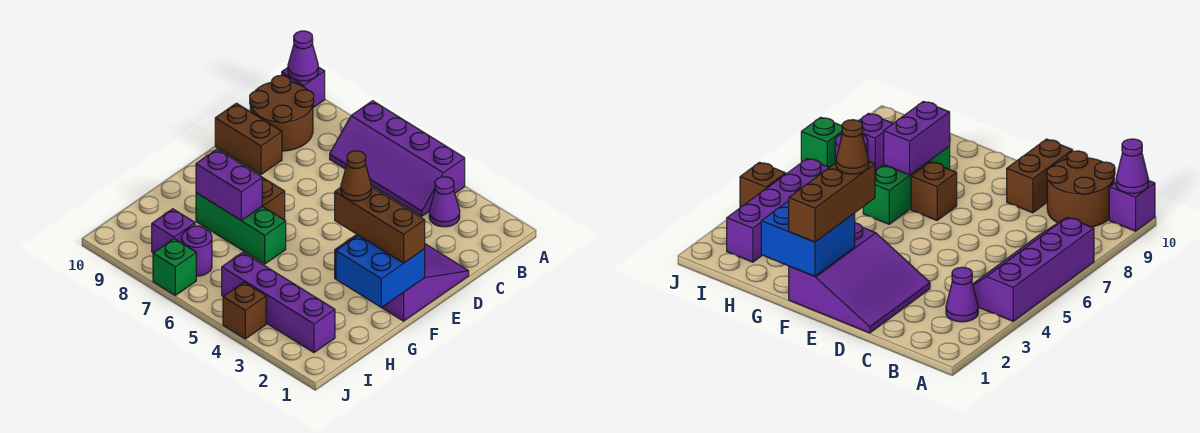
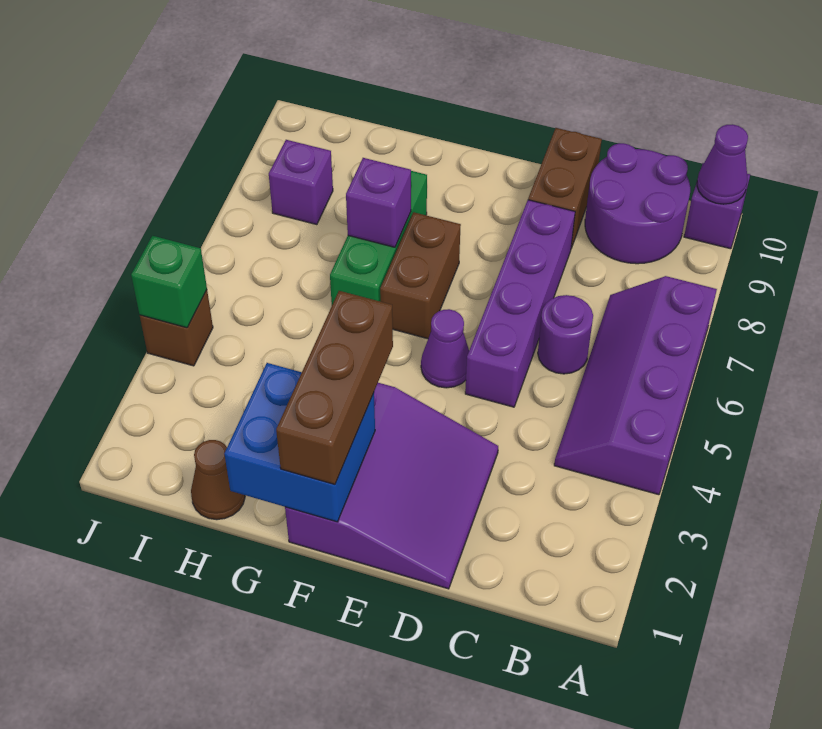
purple cone B3 level 1 -> purple cone E5 level 1
brown round brick B9:C10 level 1 -> purple round brick B9:C10 level 1
brown cone F3 level 4 -> brown cone H1 level 1
brown brick F7 level 1 -> brown brick F6:F7 level 1
purple brick G7:G8 level 2 -> purple brick G7 level 2
purple brick I2:I5 level 1 -> purple brick D5:D8 level 1
purple round brick I7 level 1 -> purple round brick C6 level 1
green brick J7 level 1 -> green brick J4 level 2

